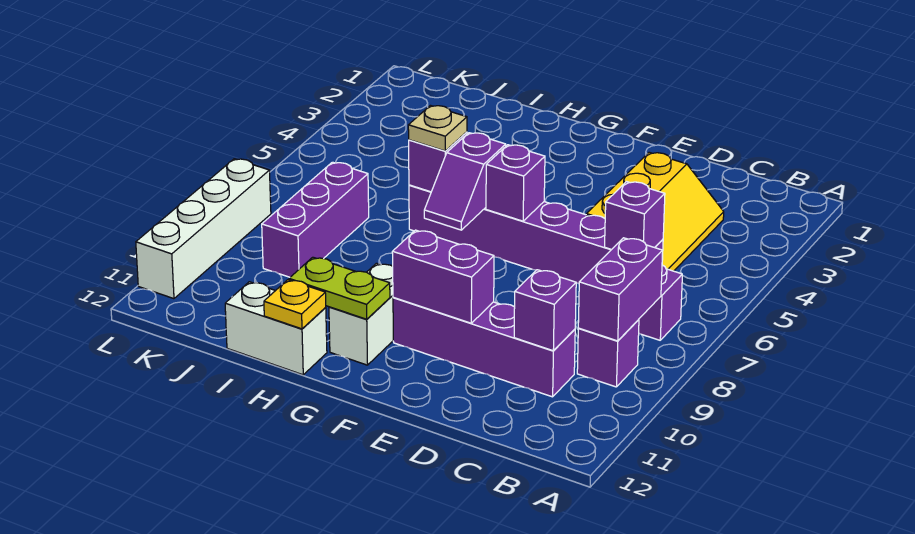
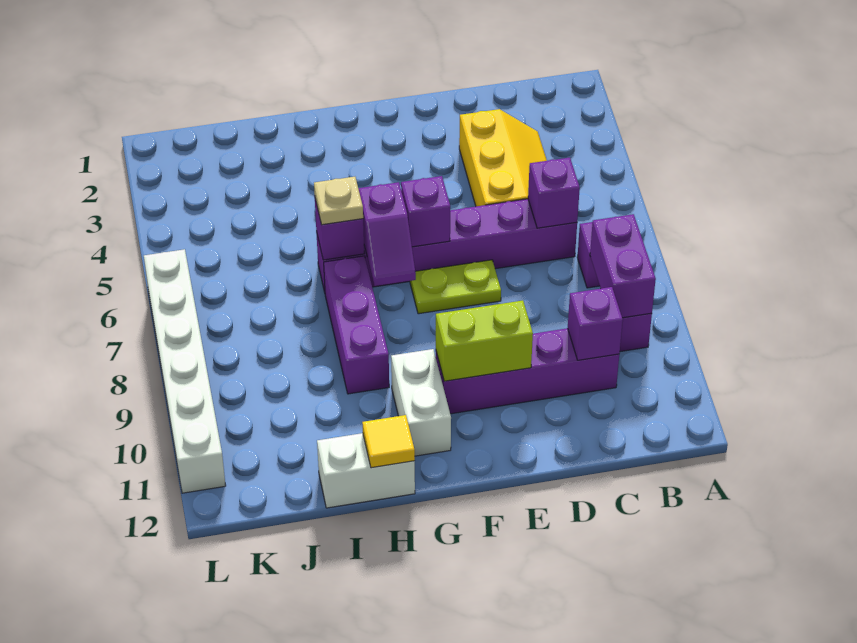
purple brick E10:F10 level 2 -> lime brick E10:F10 level 2
lime plate G11:H11 level 2 -> lime plate E7:F7 level 1
yellow plate H12 level 2 -> yellow tile H12 level 2
purple brick J7:J9 level 1 -> purple brick H7:H9 level 1
white brick L8:L11 level 1 -> white brick L6:L11 level 1

